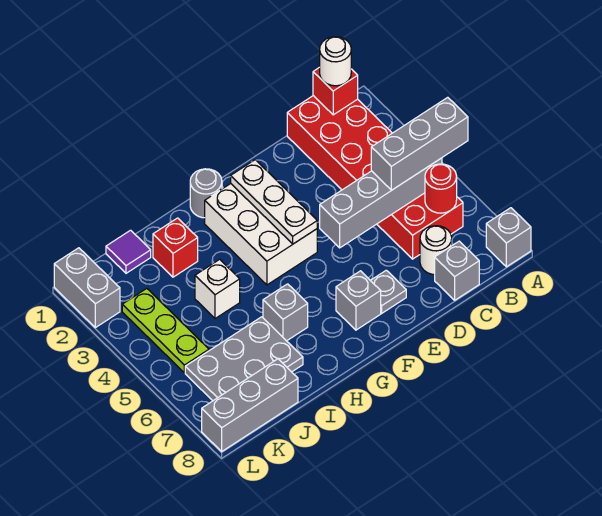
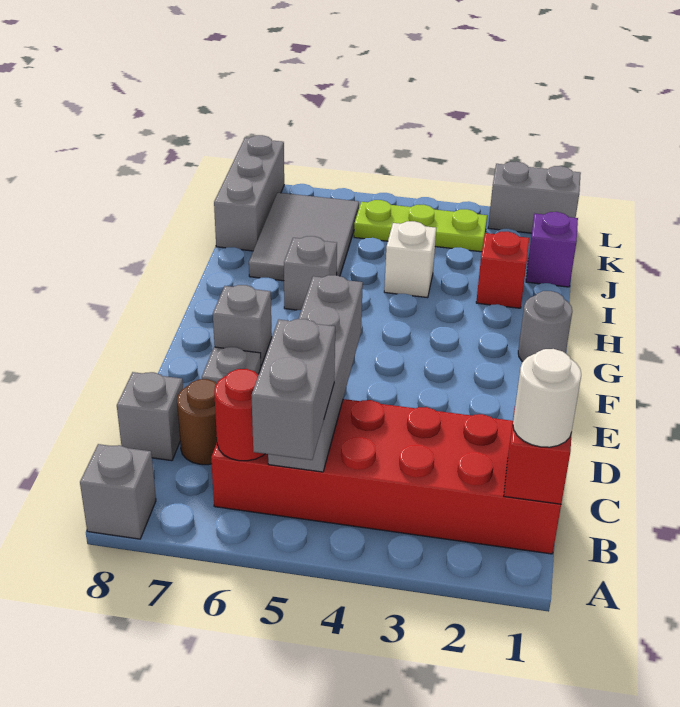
grey brick A5:C5 level 3 -> grey brick A5:B5 level 3
white round brick C7 level 1 -> brown round brick C7 level 1
white brick F2:G4 level 1 -> none
white plate F2:F4 level 2 -> none
grey plate I6:K7 level 1 -> grey tile I6:K7 level 1
purple tile J1 level 1 -> purple brick J1 level 1

